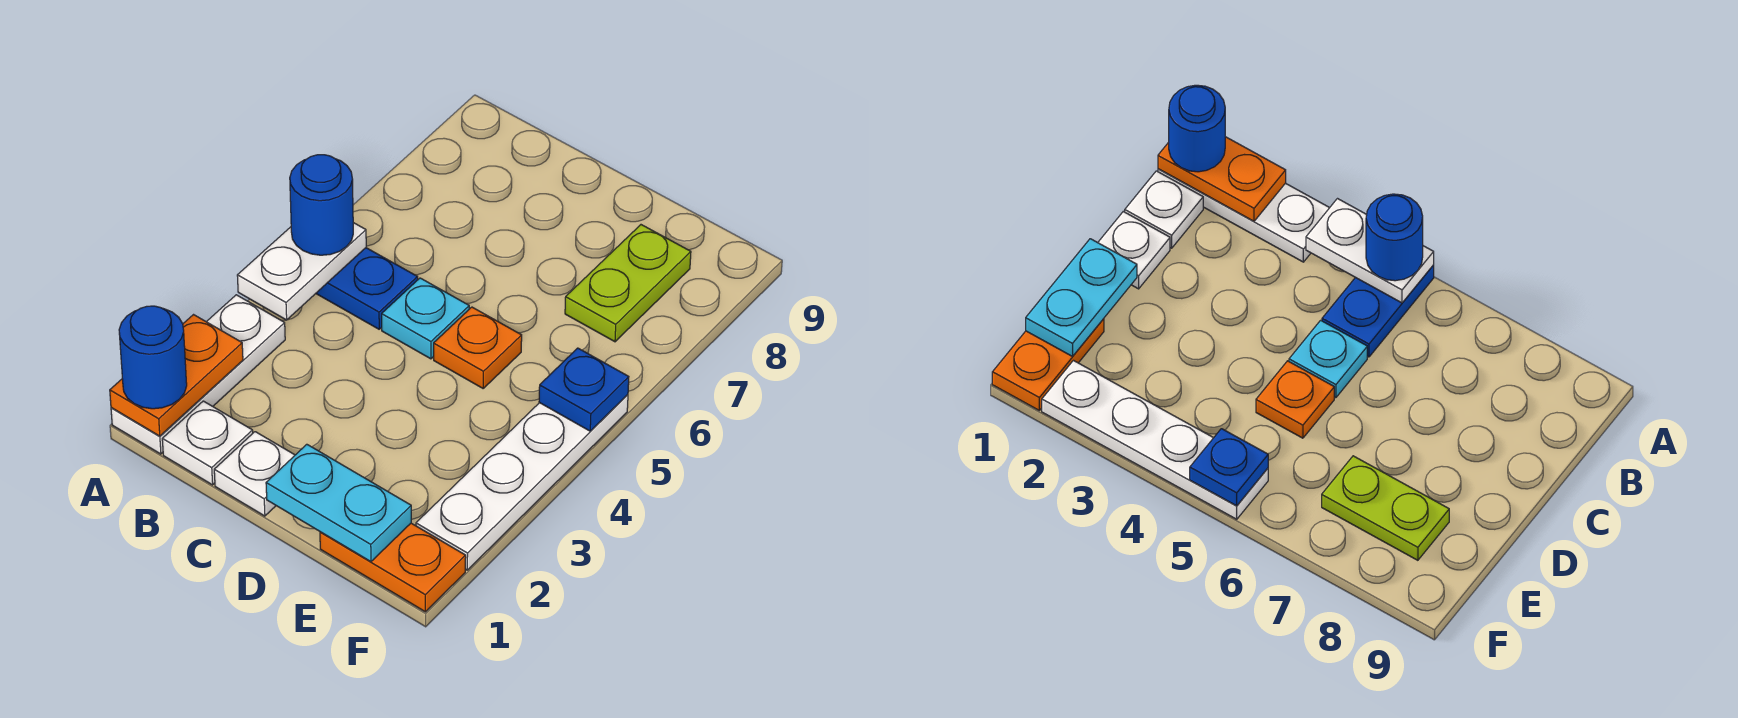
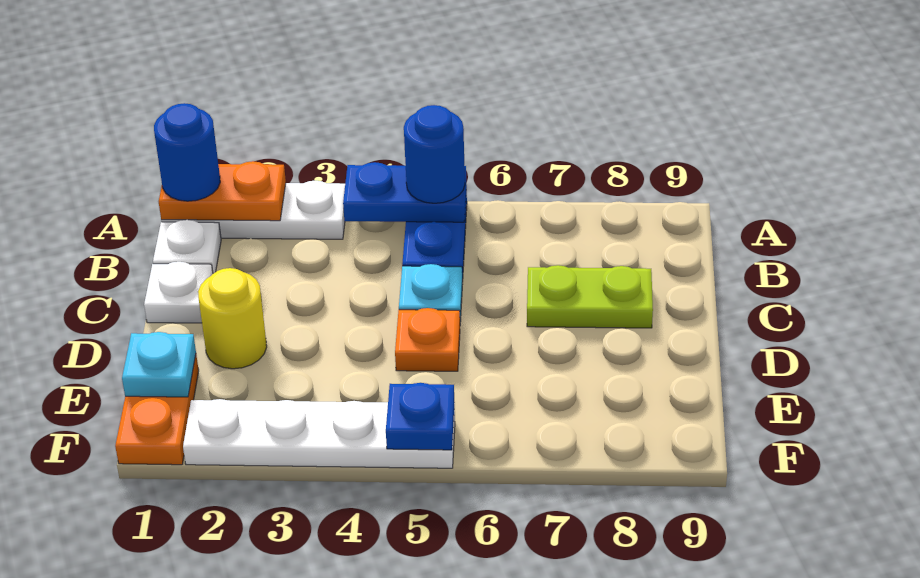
white plate A4:A5 level 2 -> blue plate A4:A5 level 2
cyan plate D1:E1 level 2 -> cyan plate E1 level 2
none -> yellow round brick D2 level 1
lime plate E7:E8 level 1 -> lime plate C7:C8 level 1

